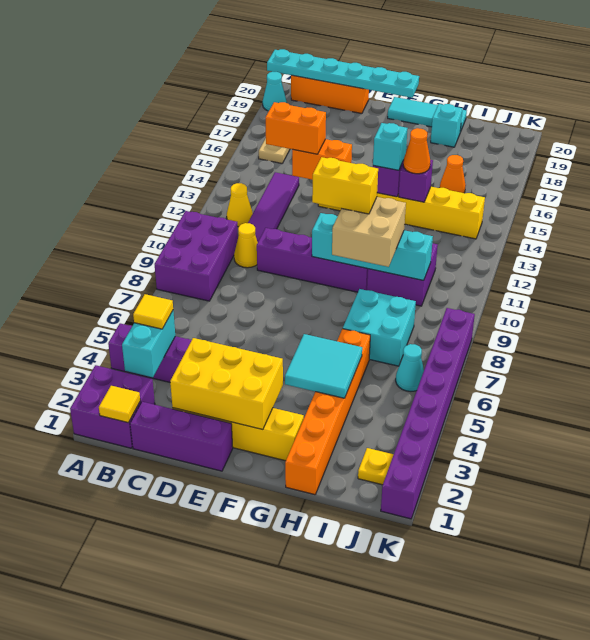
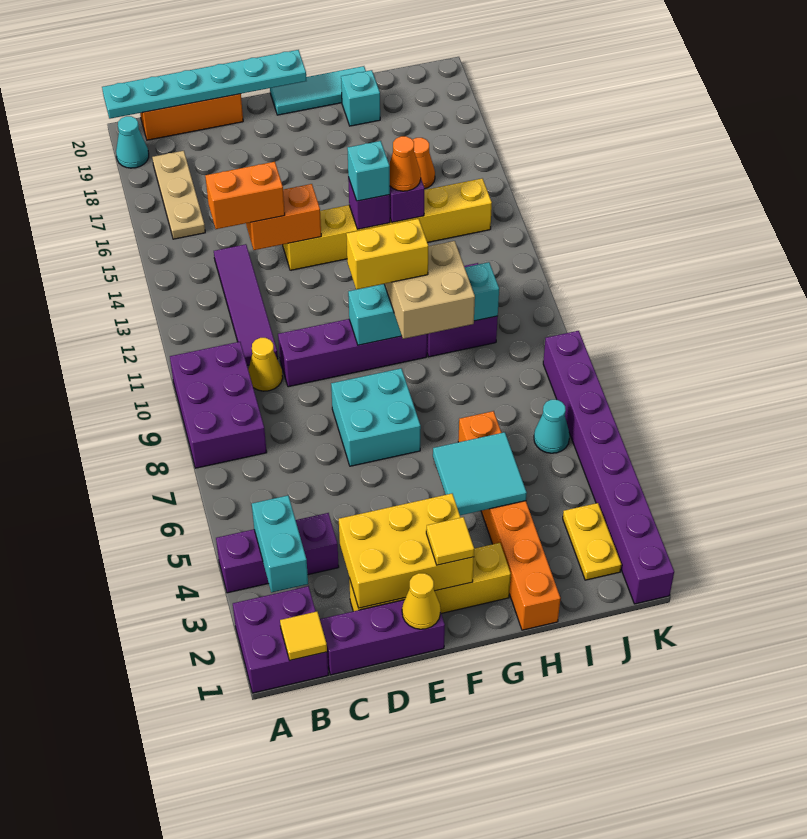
yellow tile B4 level 3 -> yellow tile F2 level 3
yellow cone B12 level 1 -> yellow cone E1 level 2
cyan brick H7:I8 level 1 -> cyan brick E7:F8 level 1
yellow plate J2 level 1 -> yellow plate J2:J3 level 1

